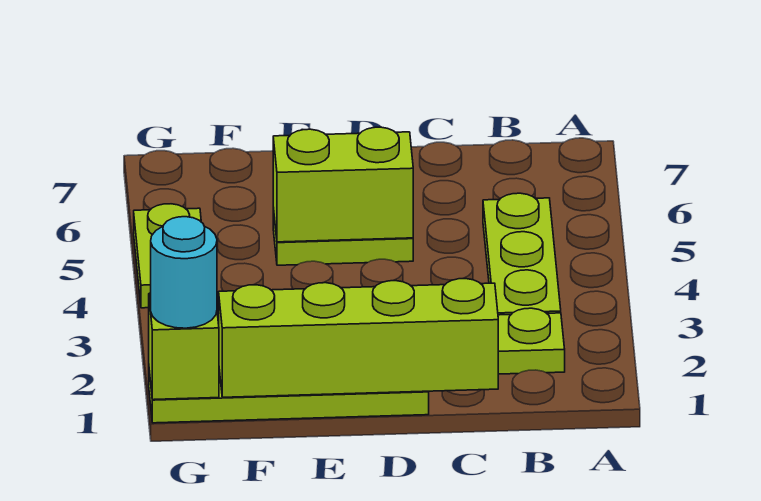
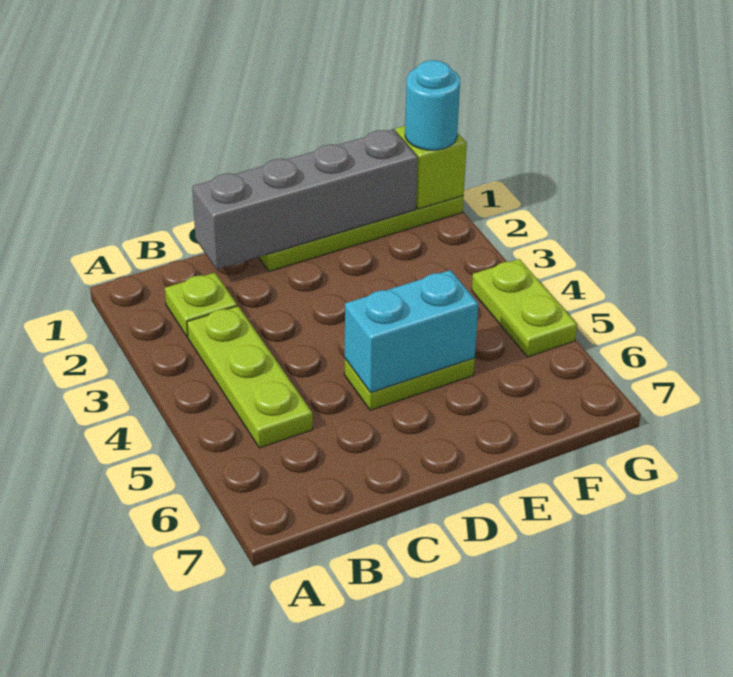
lime brick C1:F1 level 2 -> grey brick C1:F1 level 2
lime brick D5:E5 level 2 -> cyan brick D5:E5 level 2

